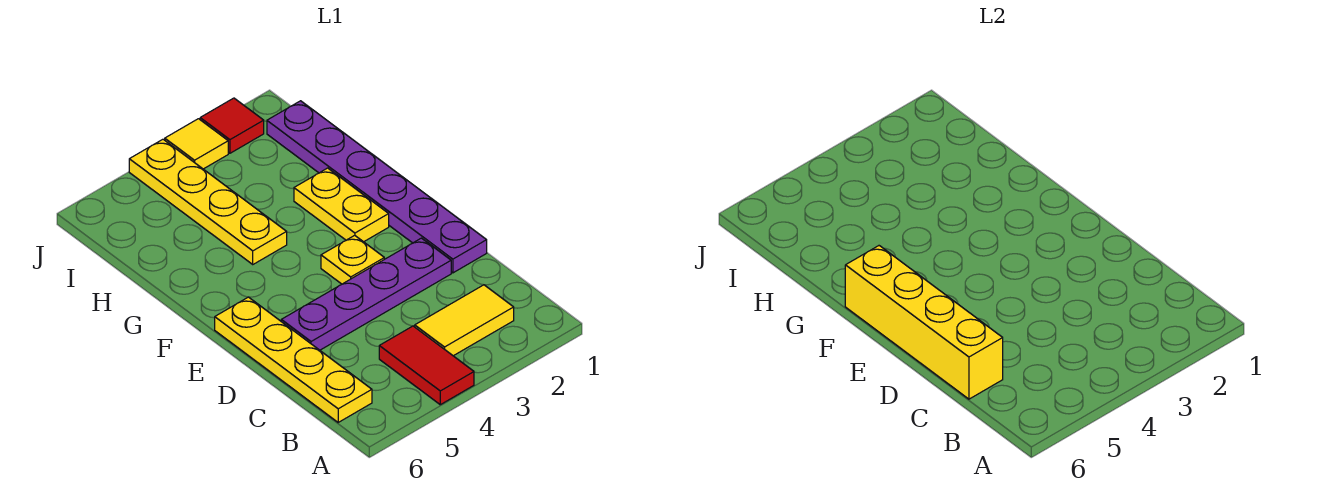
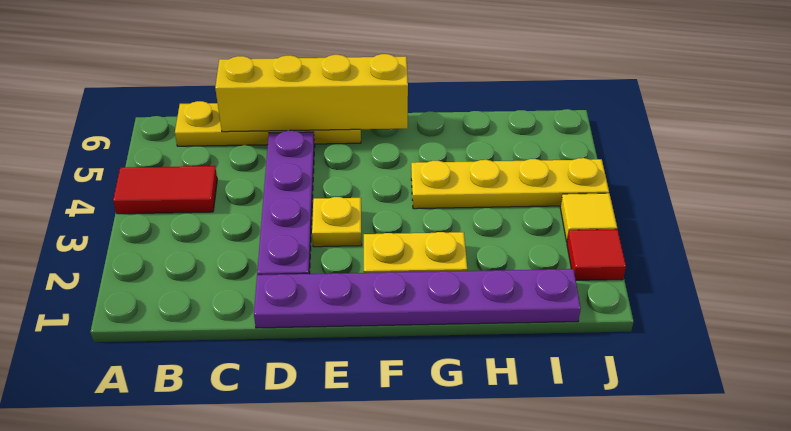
yellow tile B2:B3 level 1 -> none

